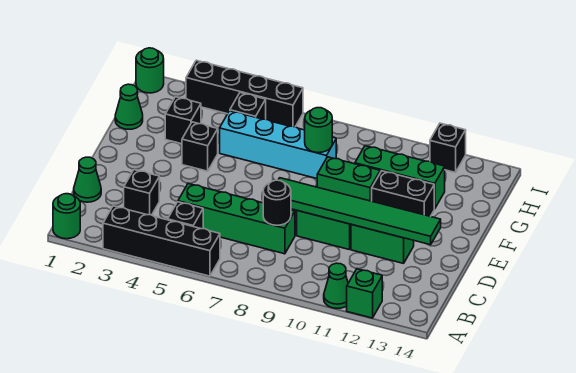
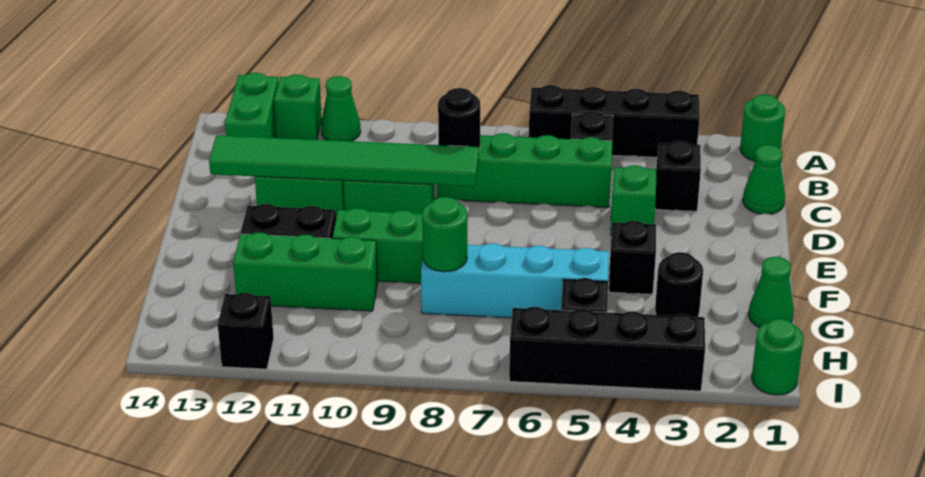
none -> green brick A13:B13 level 1
none -> green brick D4 level 1
black brick G3 level 1 -> black round brick G3 level 1

